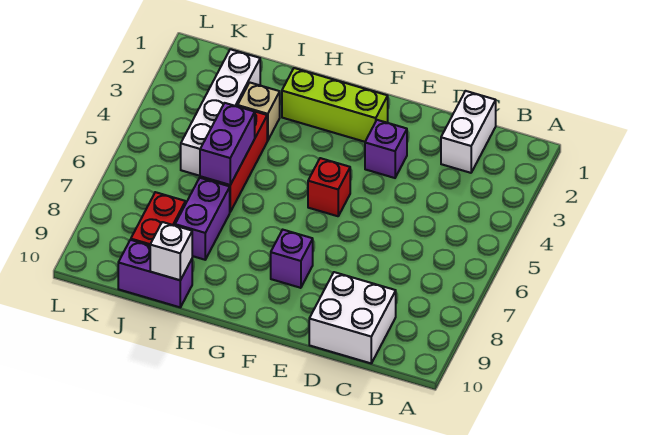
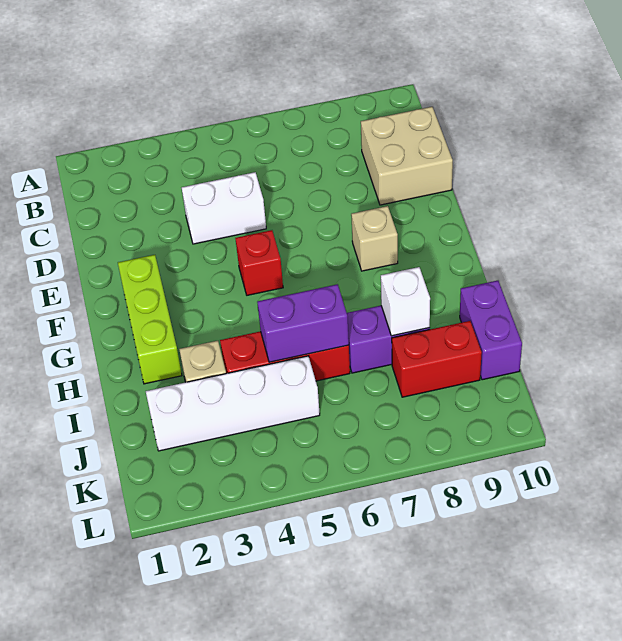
white brick C1:C2 level 1 -> white brick D4:D5 level 1
white brick C9:D10 level 1 -> tan brick C9:D10 level 1
purple brick E3 level 1 -> none
purple brick F8 level 1 -> tan brick F8 level 1
white brick I10 level 2 -> white brick I8 level 2

